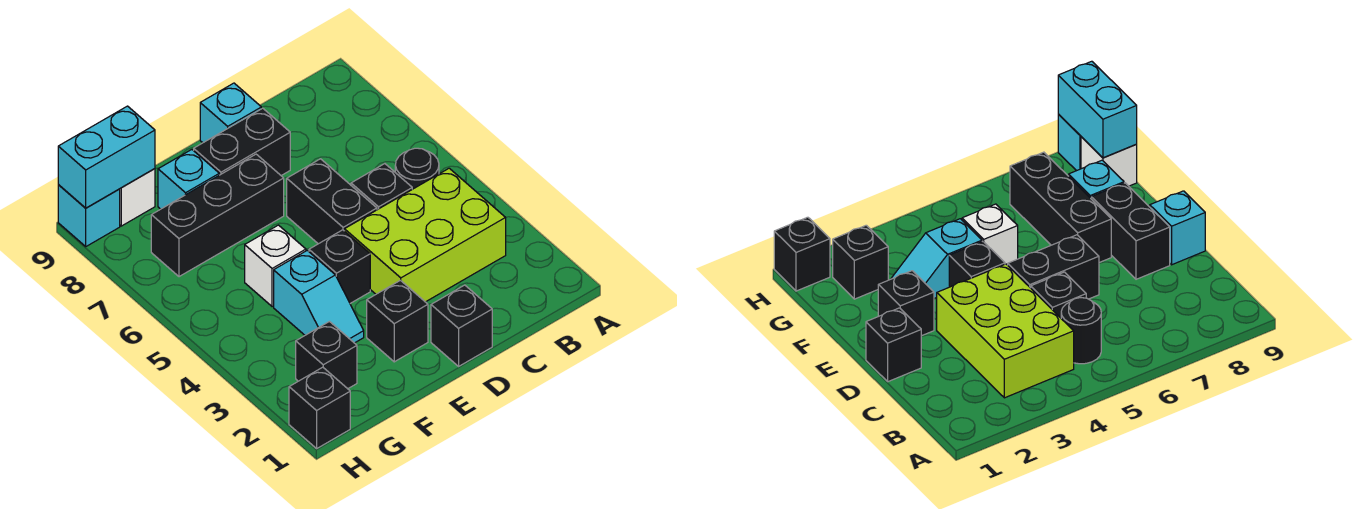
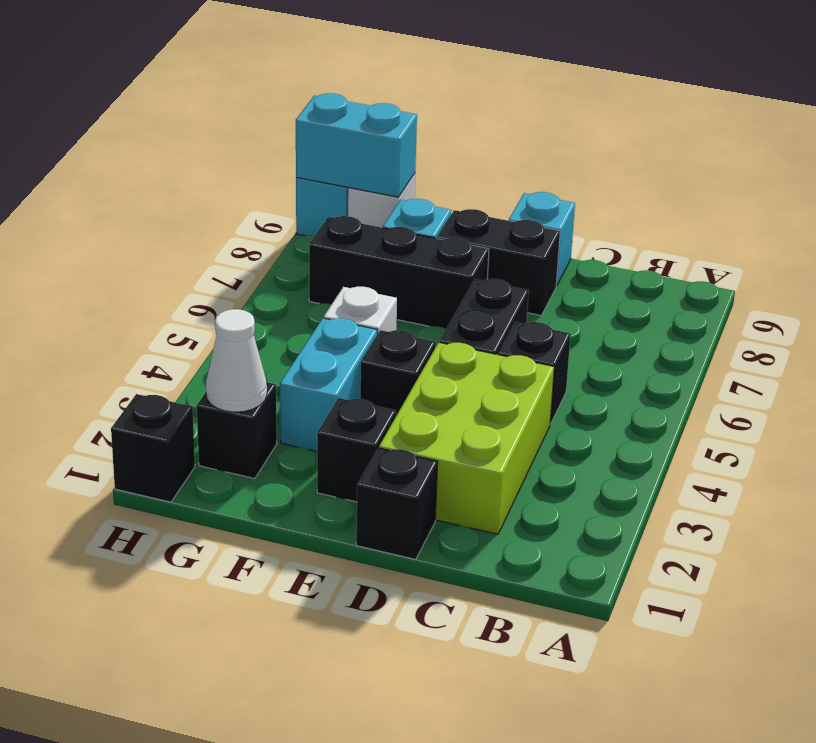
lime brick B3:D4 level 1 -> lime brick C2:D4 level 1
black round brick B5 level 1 -> none
cyan slope F3:F4 level 1 top 4 -> cyan brick F3:F4 level 1
none -> white cone G2 level 2

